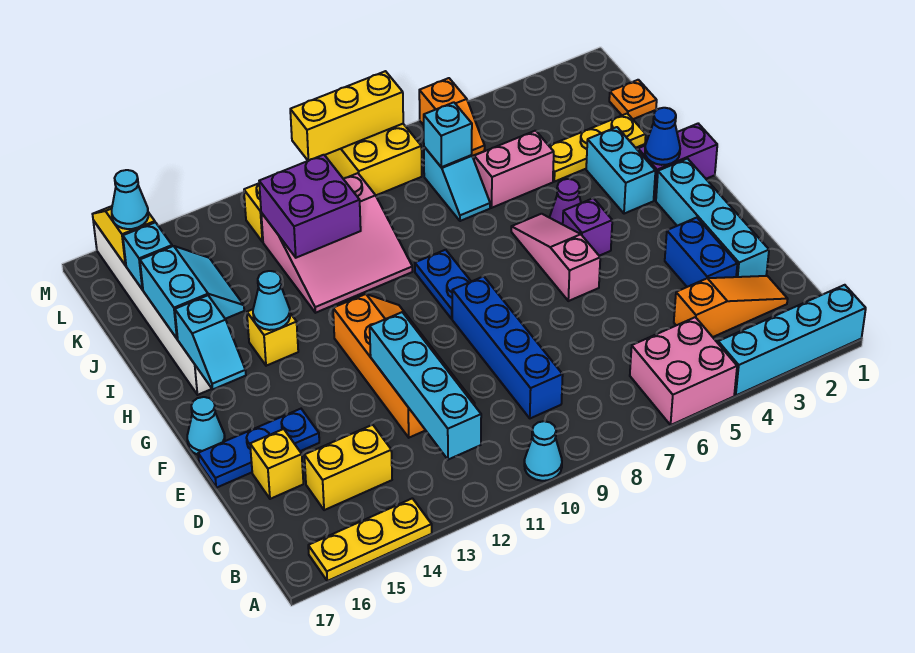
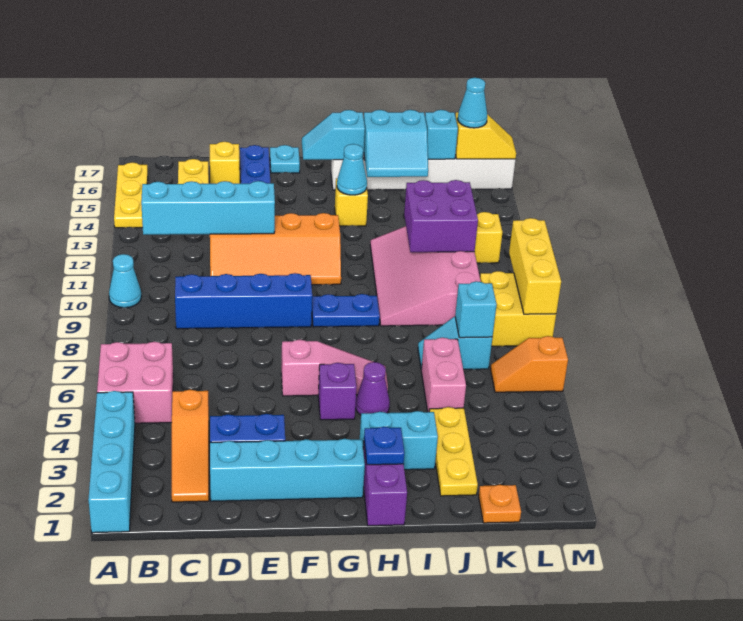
cyan cone F17 level 1 -> cyan plate F17 level 1
blue cone H2 level 2 -> blue plate H2 level 2
pink slope I10:K12 level 1 top K -> pink slope I9:K12 level 1 top K

